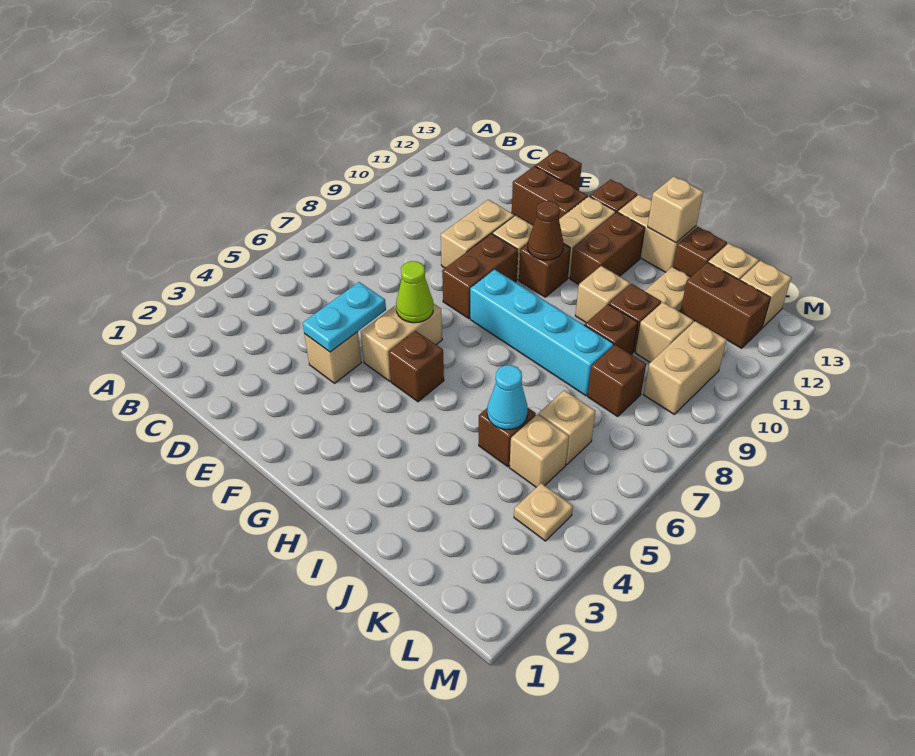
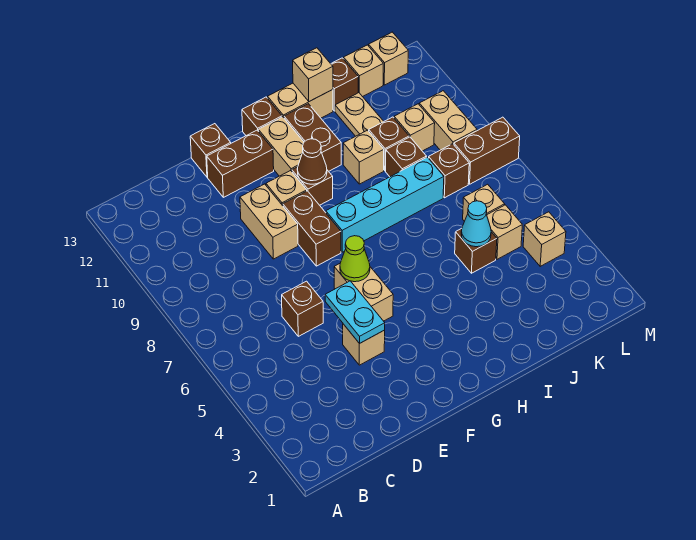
brown brick G5 level 1 -> brown brick D6 level 1
brown brick K12:L12 level 1 -> brown brick L8:M8 level 1
tan plate L4 level 1 -> tan brick L4 level 1

